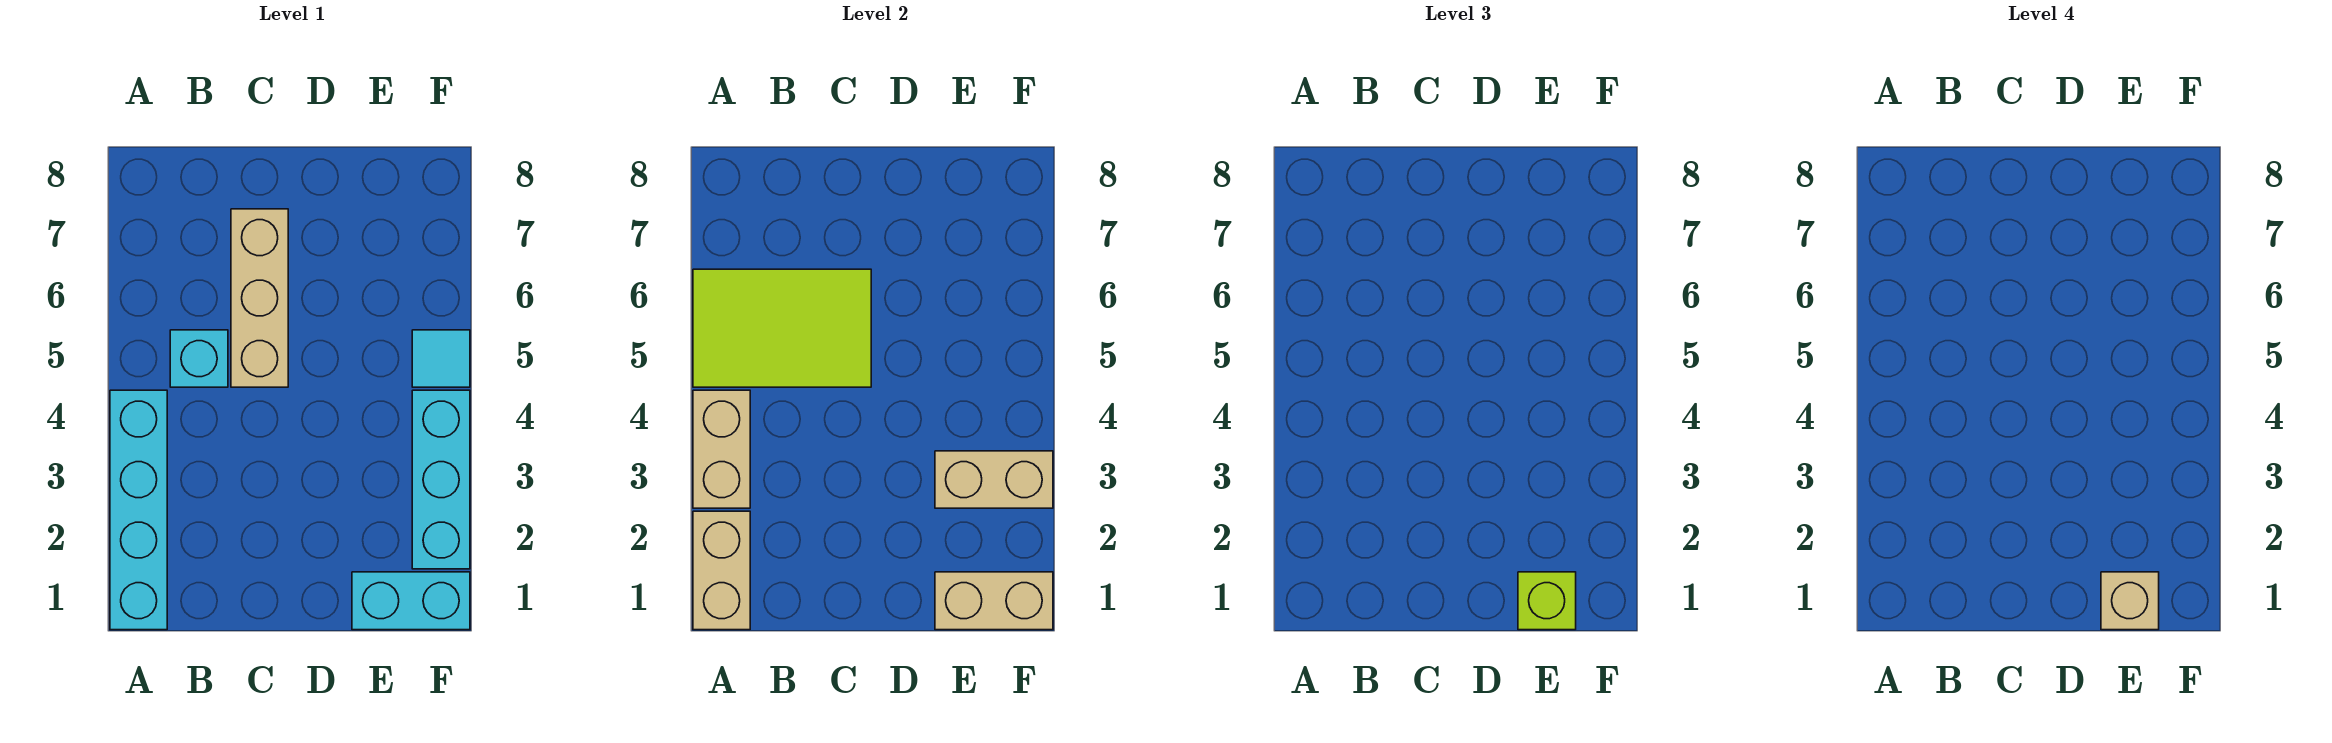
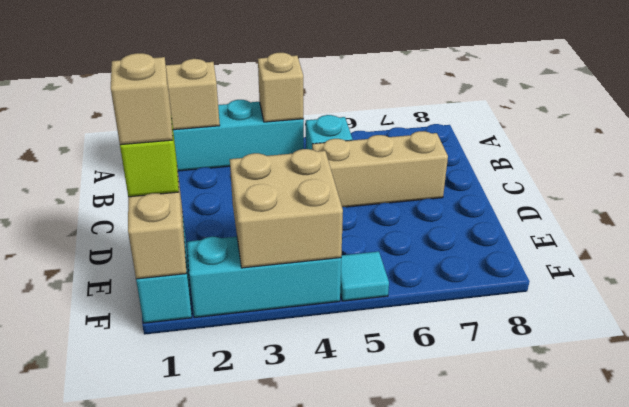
tan brick A3:A4 level 2 -> tan brick A4 level 2
lime tile A5:C6 level 2 -> none
tan brick E3:F3 level 2 -> tan brick E3:F4 level 2

